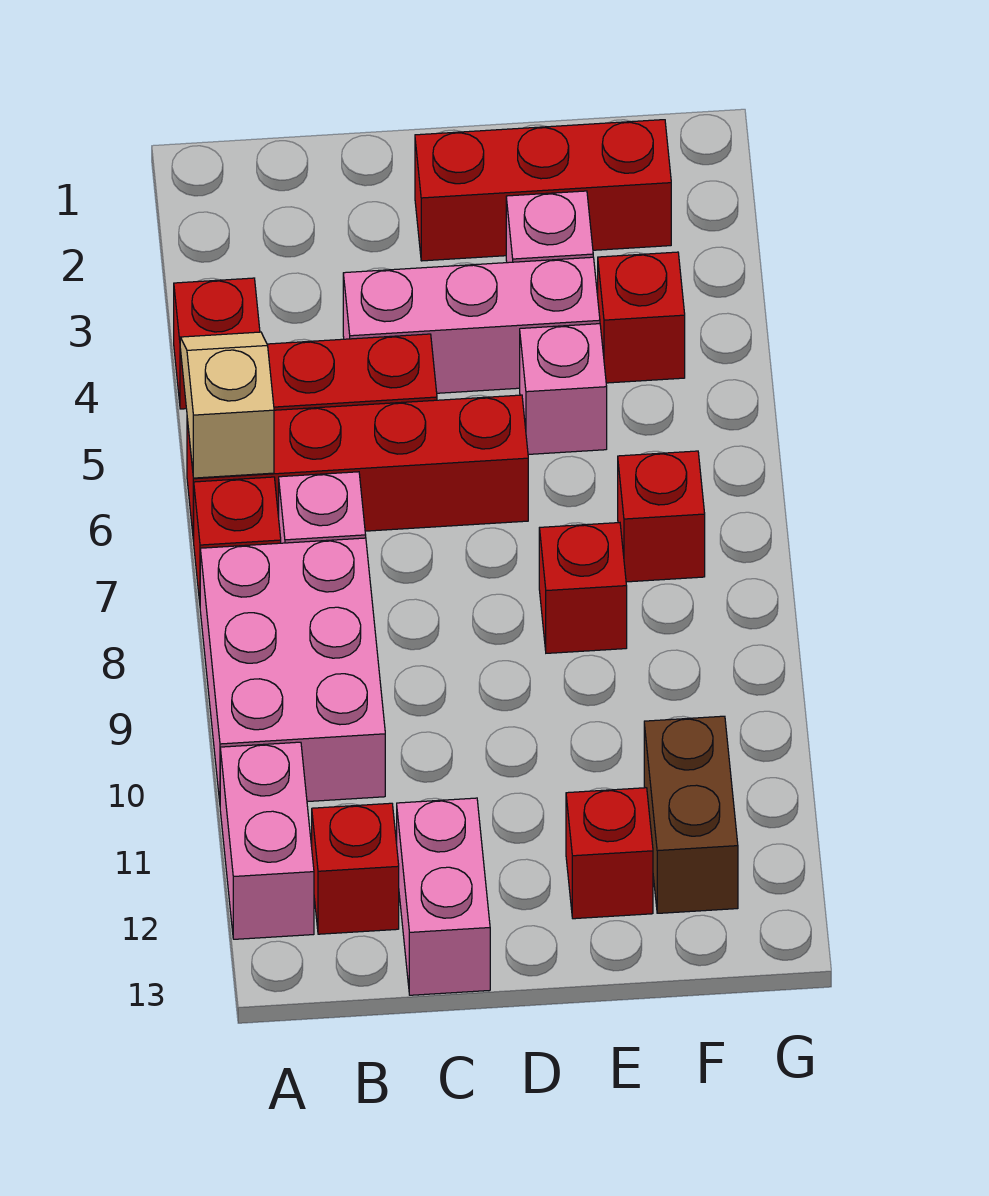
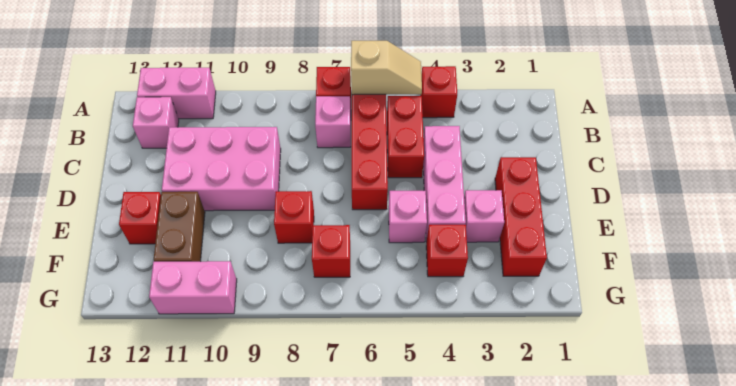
pink brick A8:B10 level 1 -> pink brick C9:D11 level 1
red brick B12 level 1 -> pink brick B12 level 1
pink brick C12:C13 level 1 -> pink brick G10:G11 level 1
brown brick F11:F12 level 1 -> brown brick E11:F11 level 1

